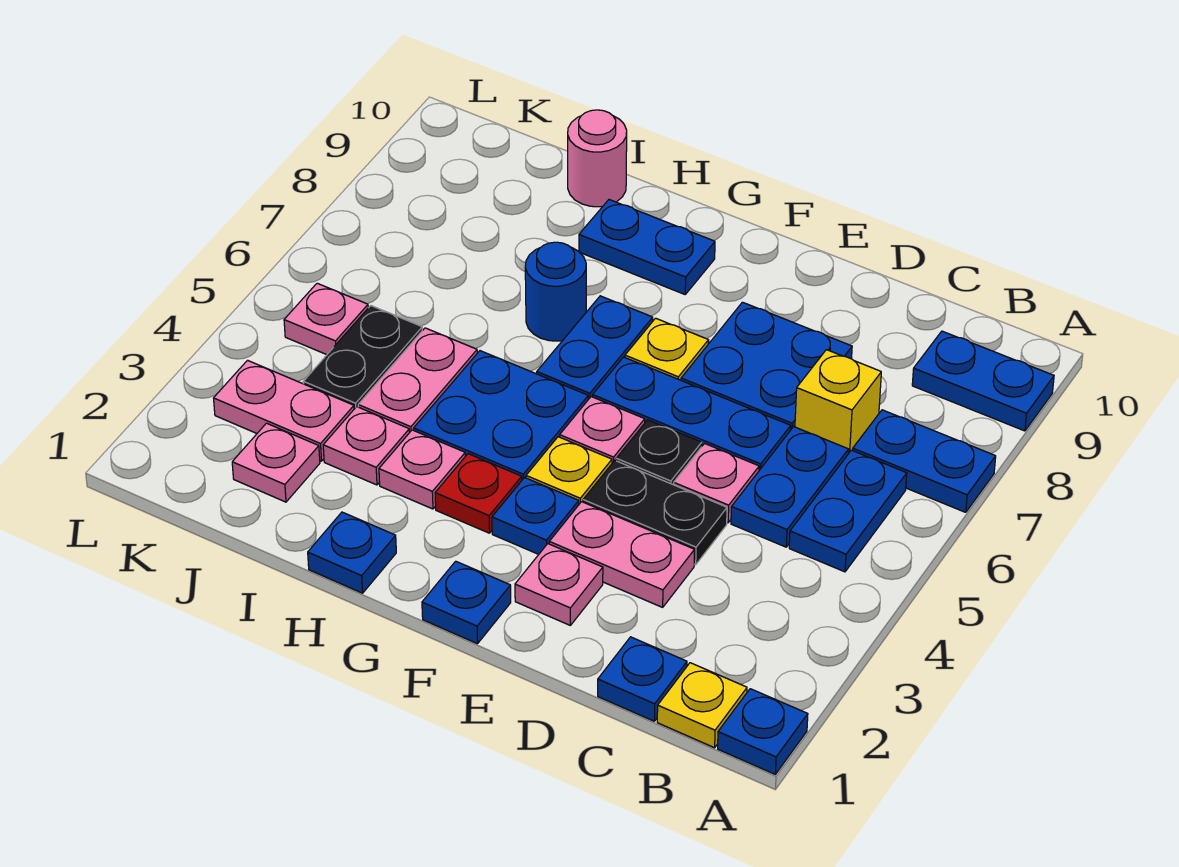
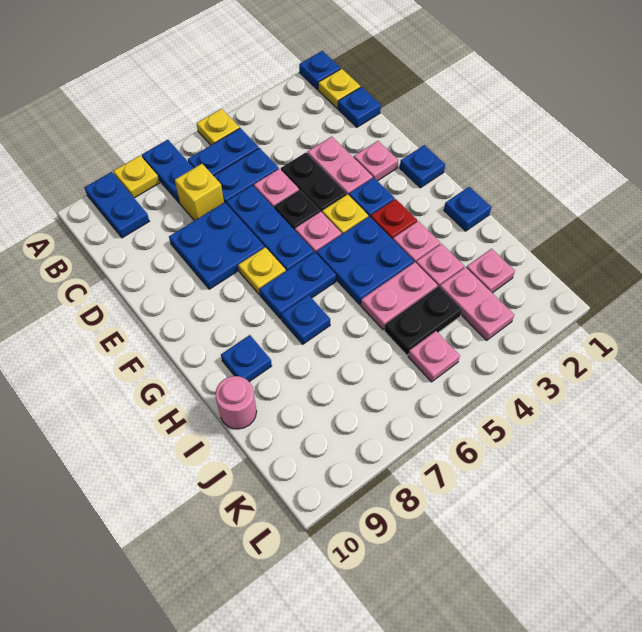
none -> yellow plate A5 level 1
none -> yellow plate A8 level 1
blue plate G9:H9 level 1 -> blue plate H9 level 1
blue round brick H7 level 1 -> blue plate H7 level 1

